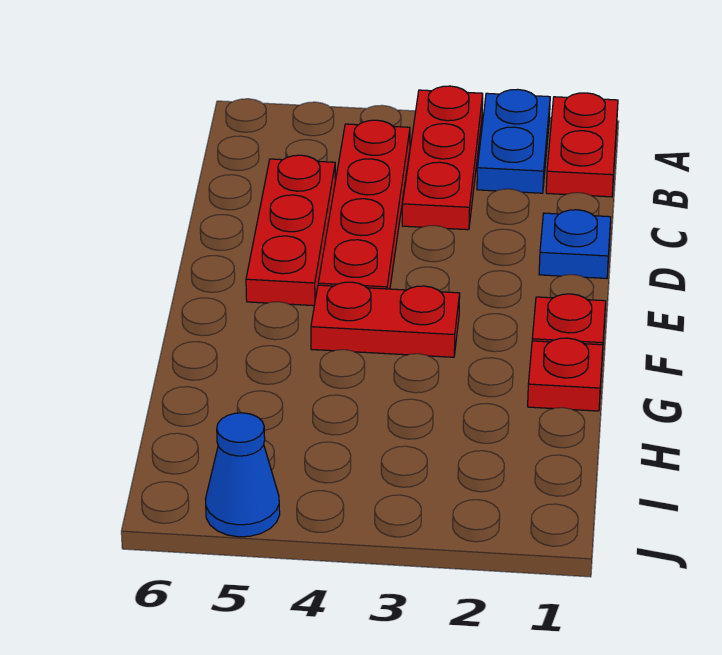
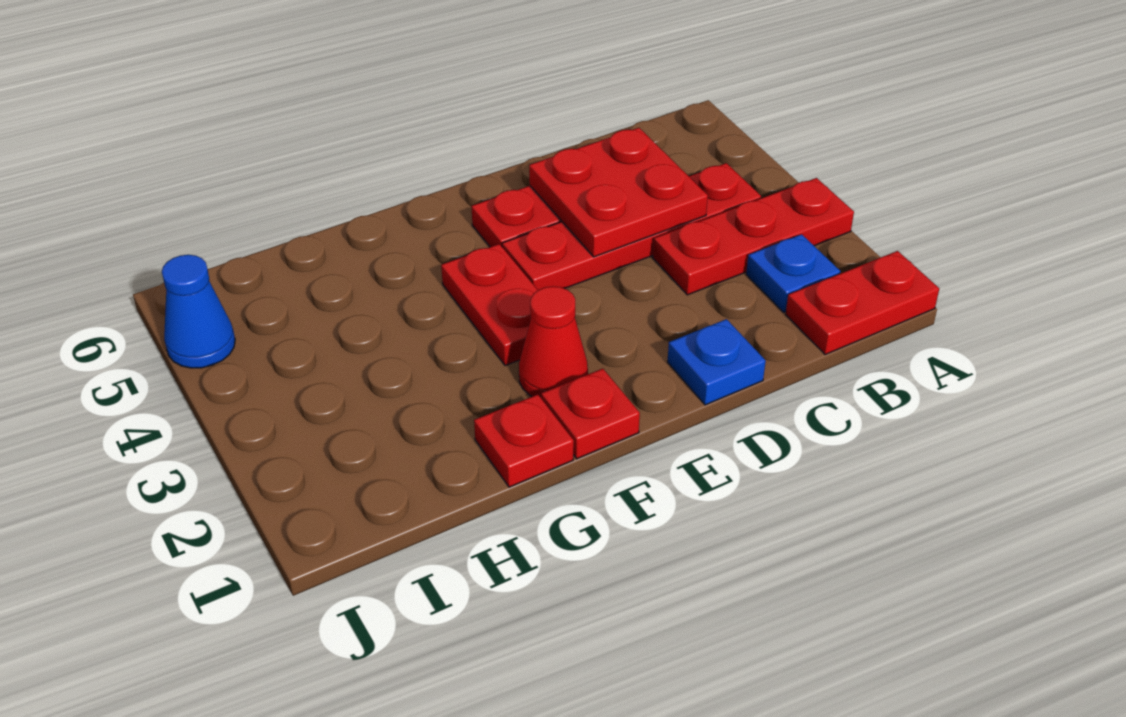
blue plate A2:B2 level 1 -> blue plate B2 level 1
none -> red plate C4:D5 level 2
none -> red cone F2 level 1

